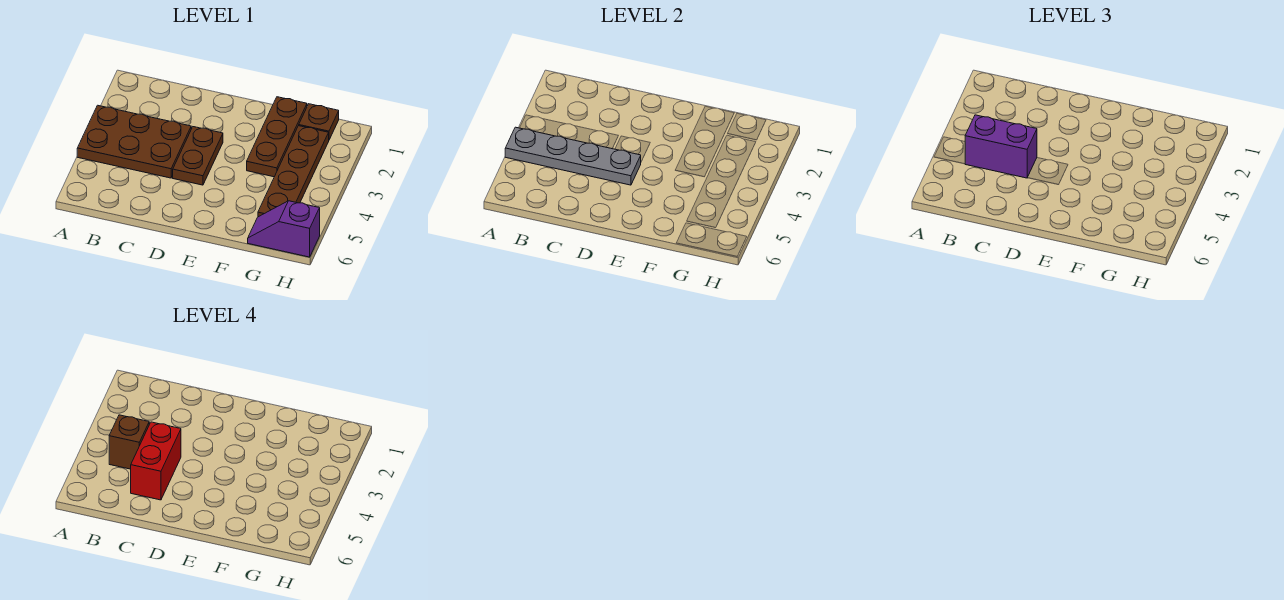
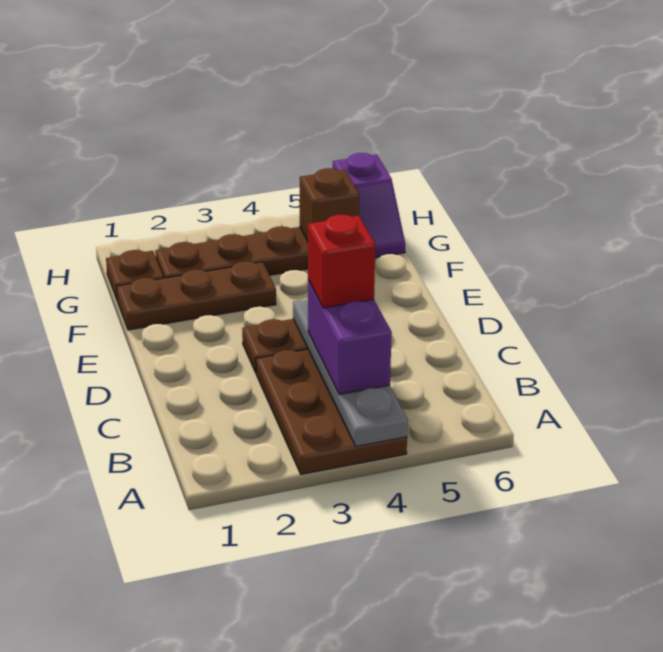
brown brick B4 level 4 -> brown brick G5 level 2
red brick C4:C5 level 4 -> red brick C4 level 4

